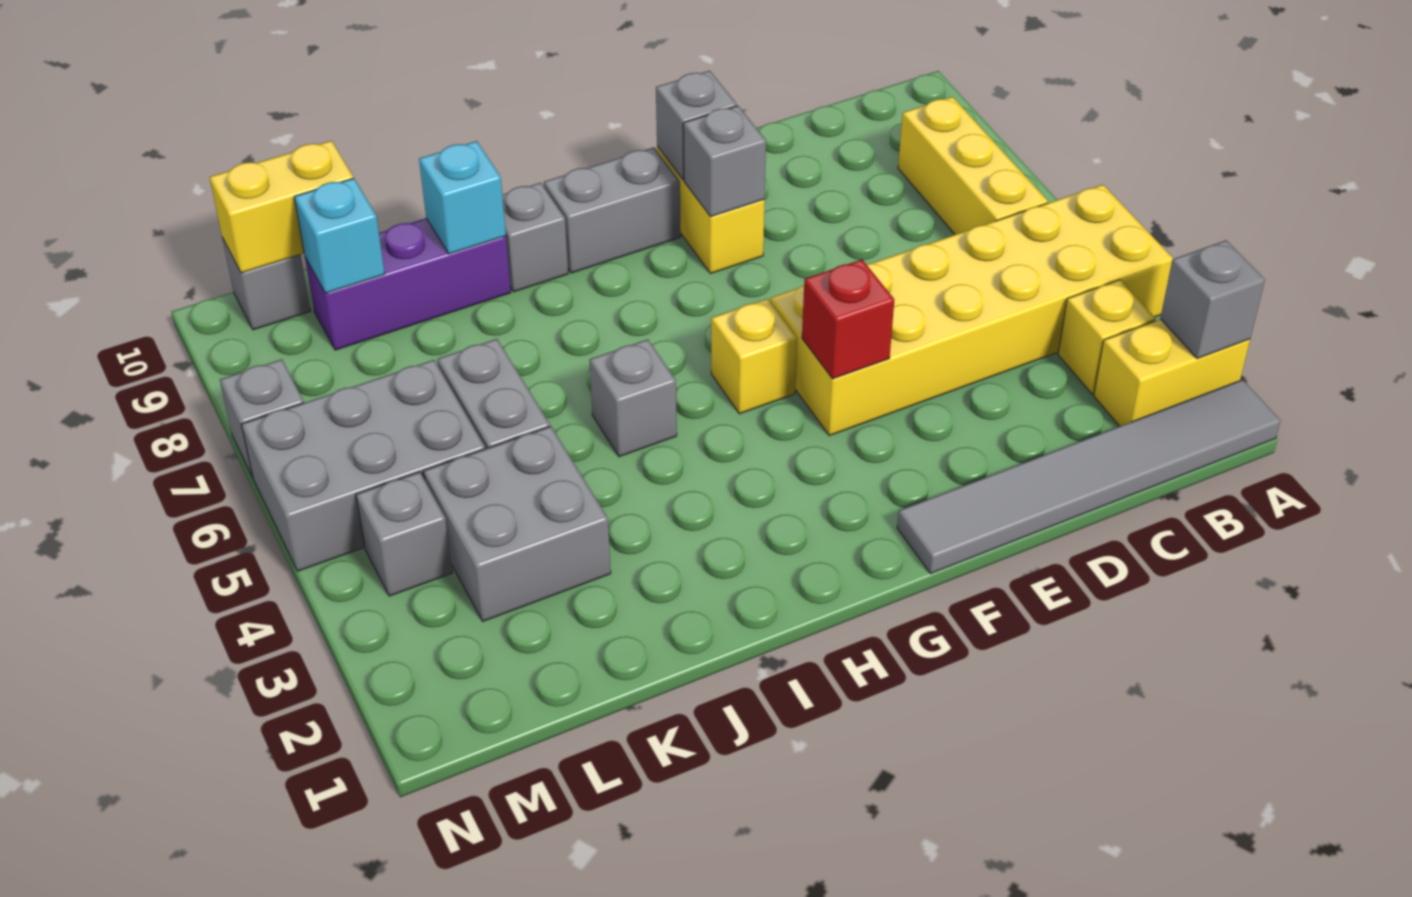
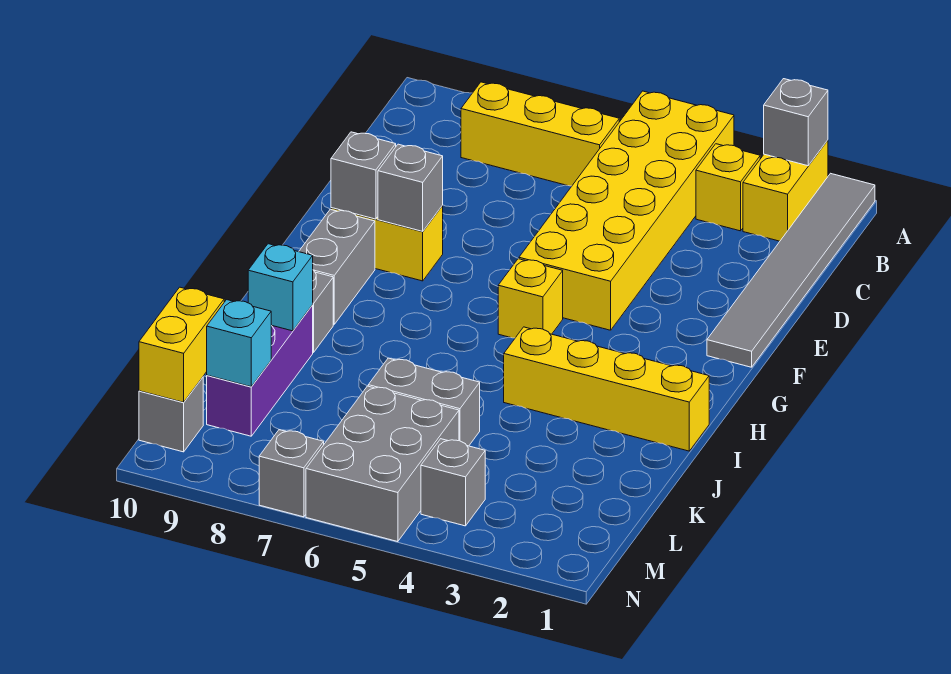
red brick F4 level 2 -> none
none -> yellow brick I1:I4 level 1
grey brick I5 level 1 -> none
grey brick K3:L4 level 1 -> none

